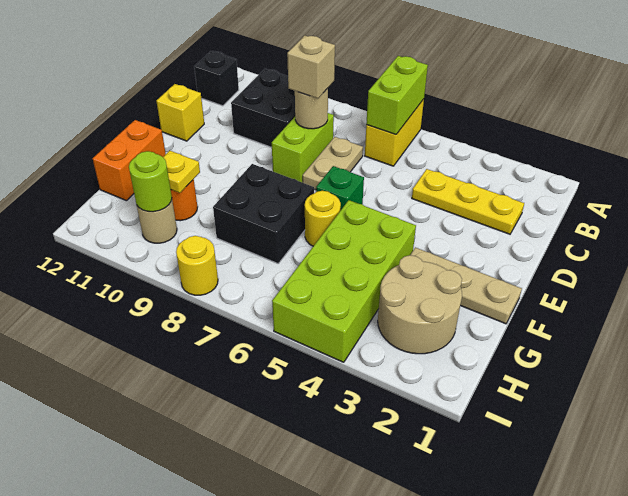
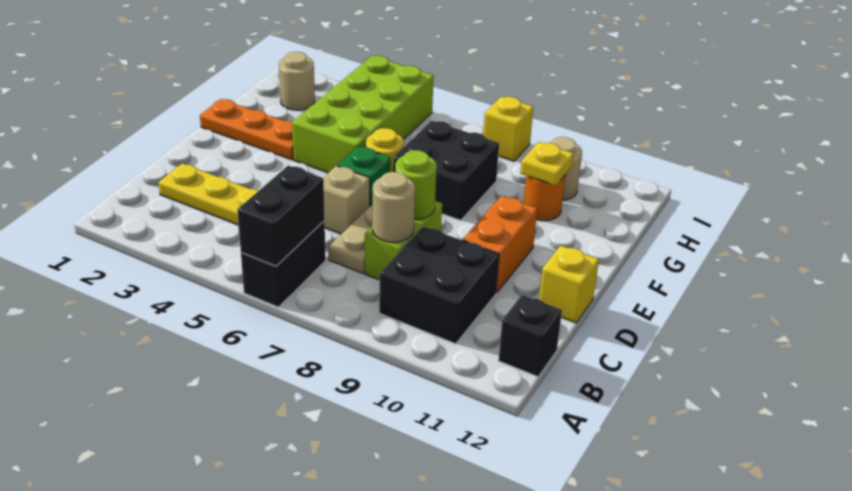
yellow brick A6:B6 level 1 -> black brick A6:B6 level 1
lime brick A6:B6 level 2 -> black brick A6:B6 level 2
tan brick C8 level 3 -> tan brick D6 level 1
tan plate F1:F3 level 1 -> orange plate F1:F3 level 1
orange brick F12:G12 level 1 -> orange brick D10:E10 level 1
tan round brick G2:H3 level 1 -> tan round brick H2 level 1
lime round brick H10 level 2 -> lime round brick D8 level 2
yellow round brick I8 level 1 -> yellow brick I8 level 1

